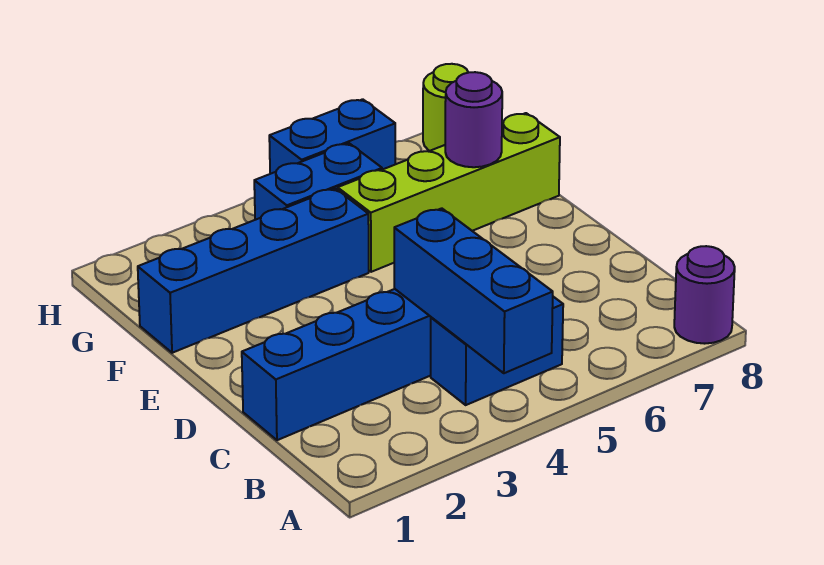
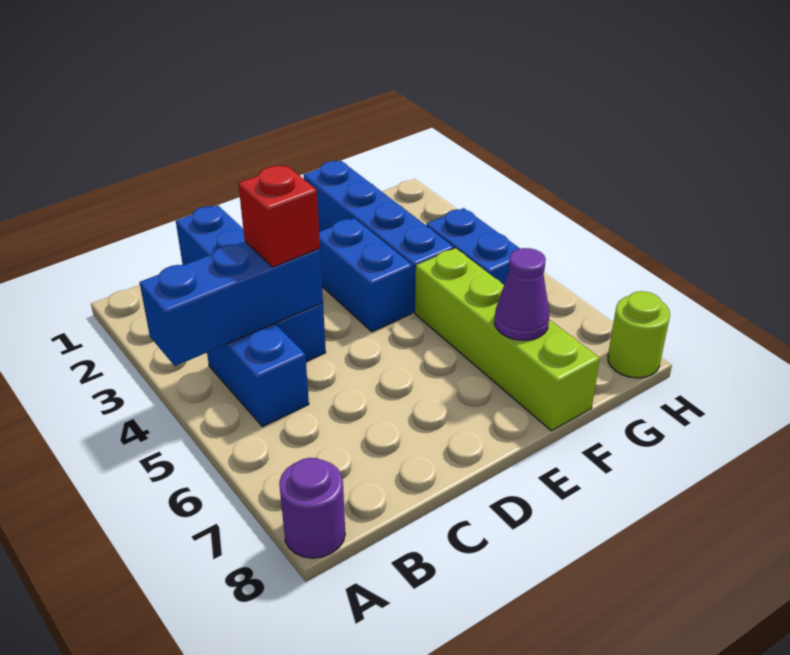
none -> red brick C4 level 3
purple round brick F7 level 2 -> purple cone F7 level 2
blue brick H5:H6 level 1 -> blue brick E3:E4 level 1

